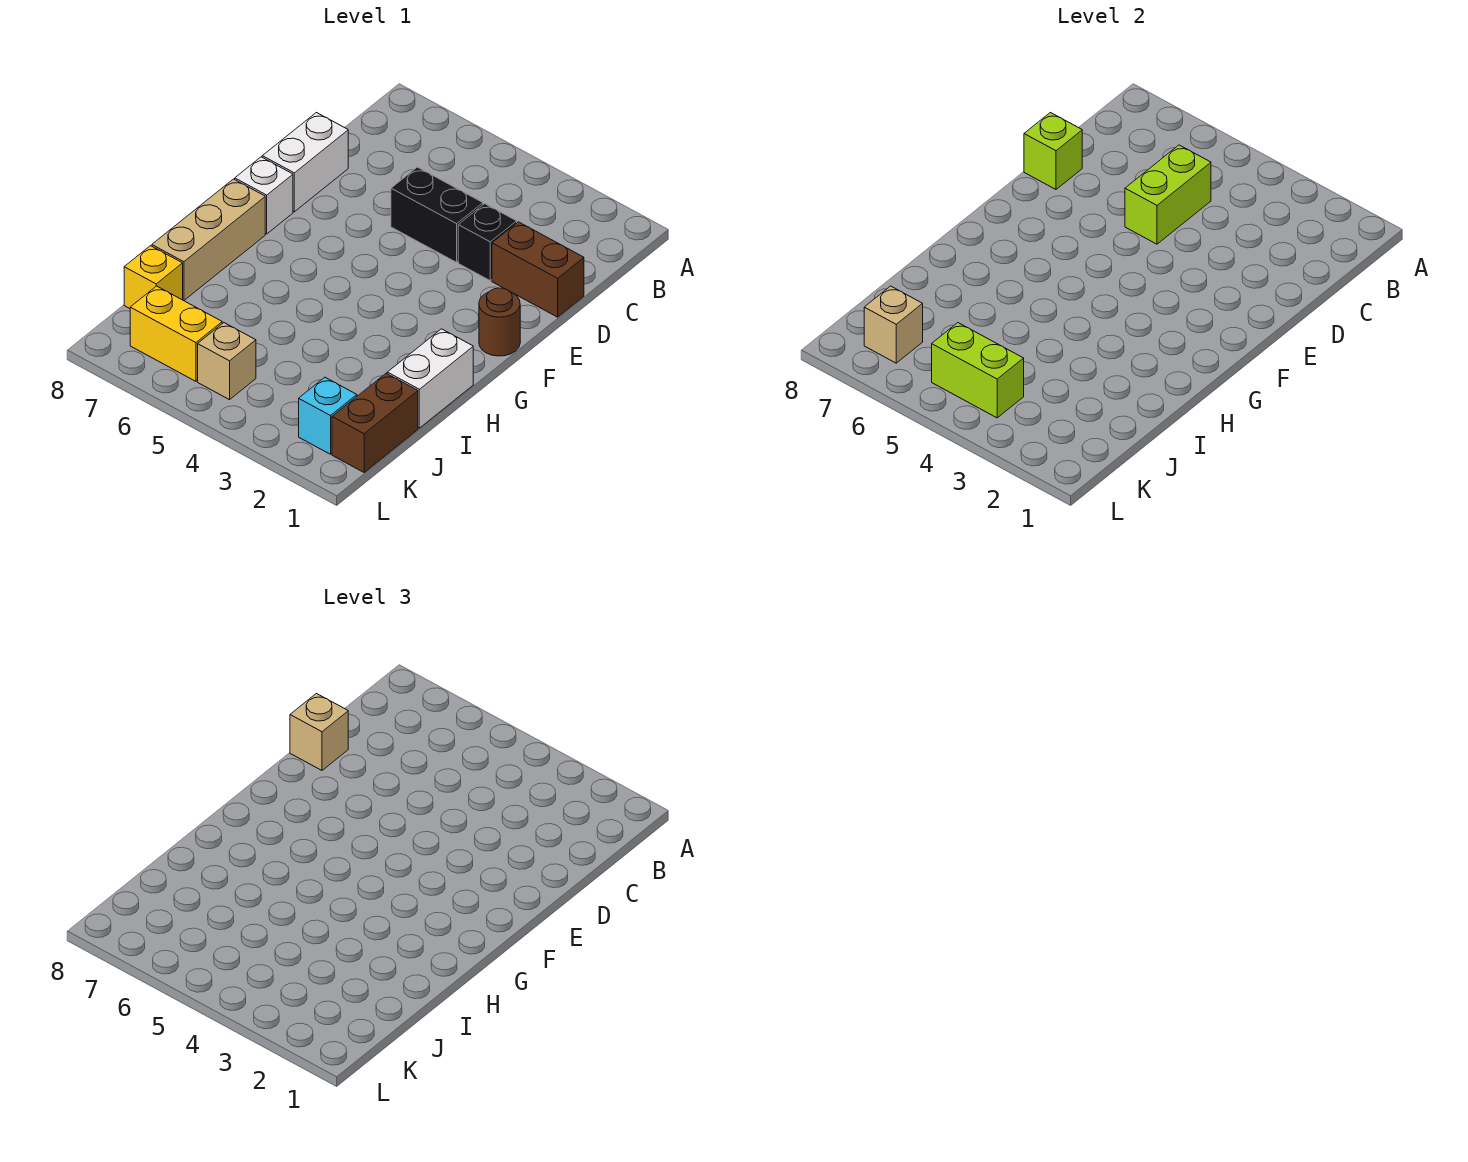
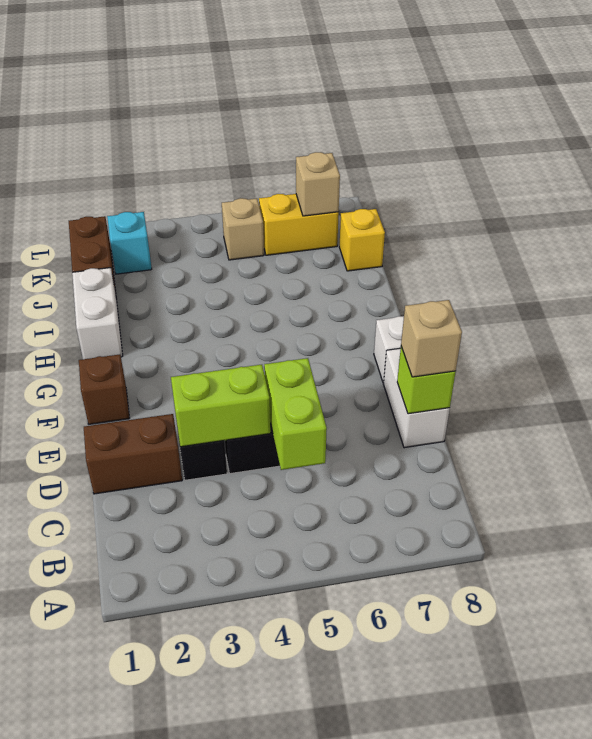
brown round brick F1 level 1 -> brown brick F1 level 1
tan brick G8:I8 level 1 -> none
lime brick K4:K5 level 2 -> lime brick D3:D4 level 2

